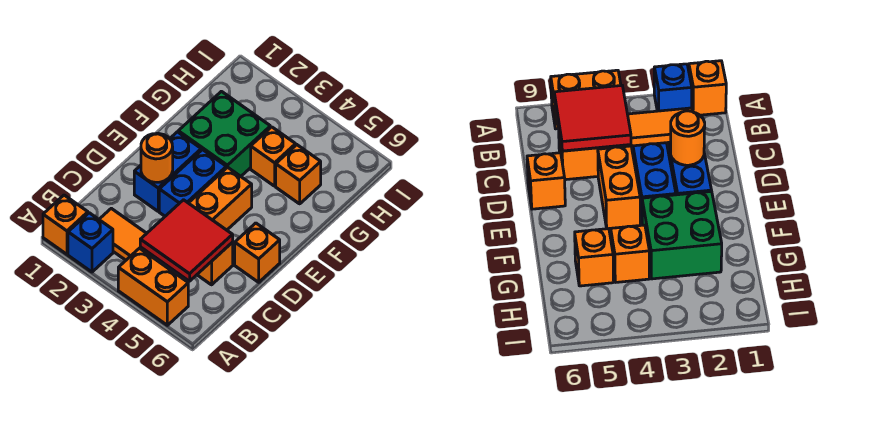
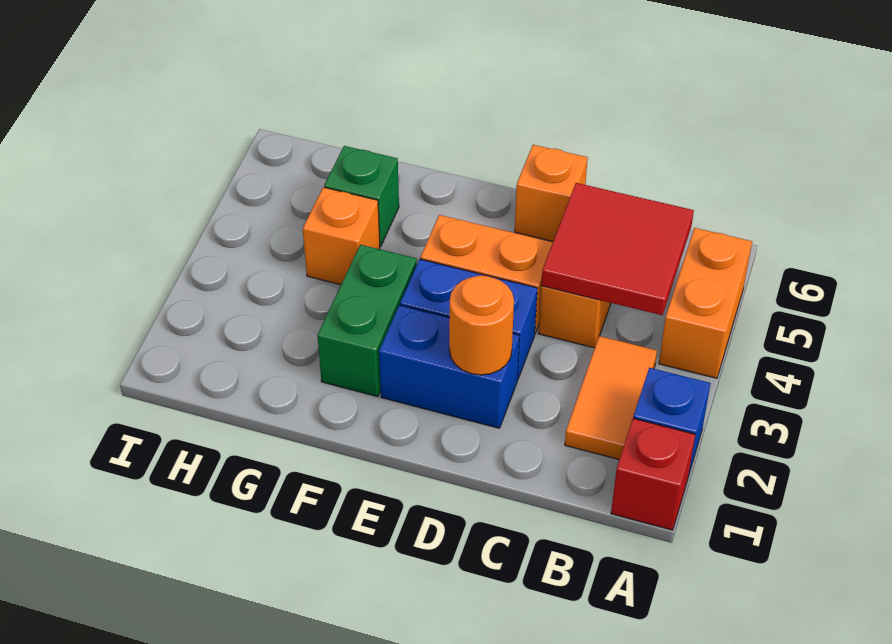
orange brick A1 level 1 -> red brick A1 level 1
green brick F2:G3 level 1 -> green brick F2:F3 level 1
orange brick G5 level 1 -> green brick G5 level 1

